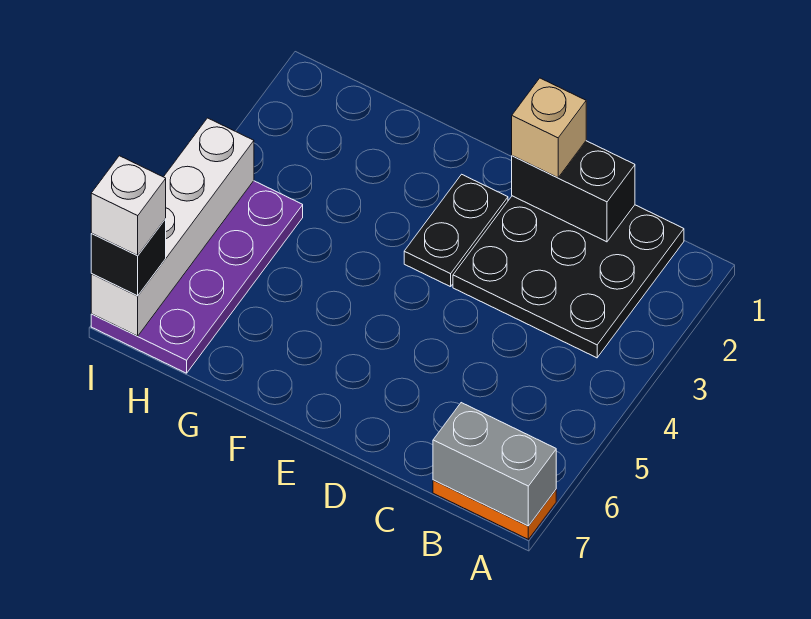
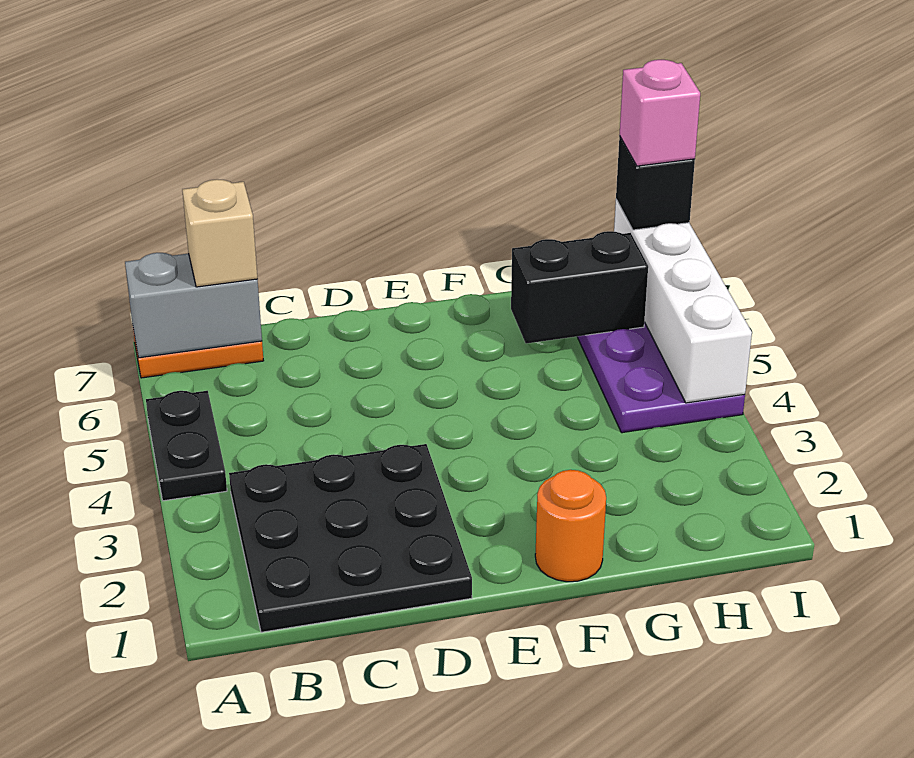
black brick C1:D1 level 2 -> black brick G6:H6 level 2
tan brick D1 level 3 -> tan brick B7 level 3
black plate E2:E3 level 1 -> black plate A4:A5 level 1
none -> orange round brick F1 level 1
white brick I7 level 4 -> pink brick I7 level 4

